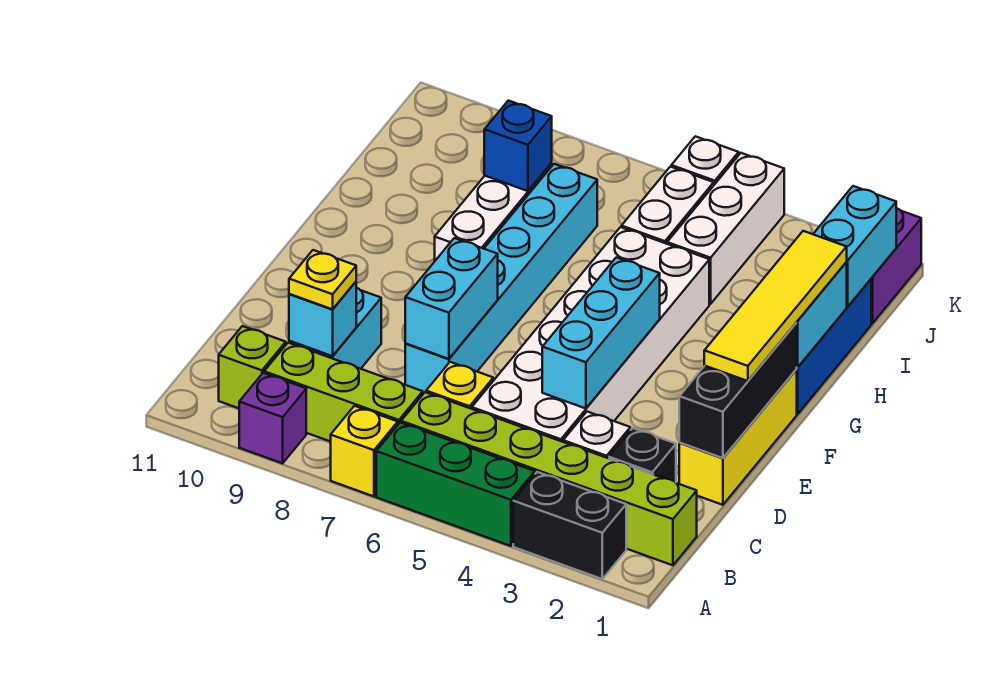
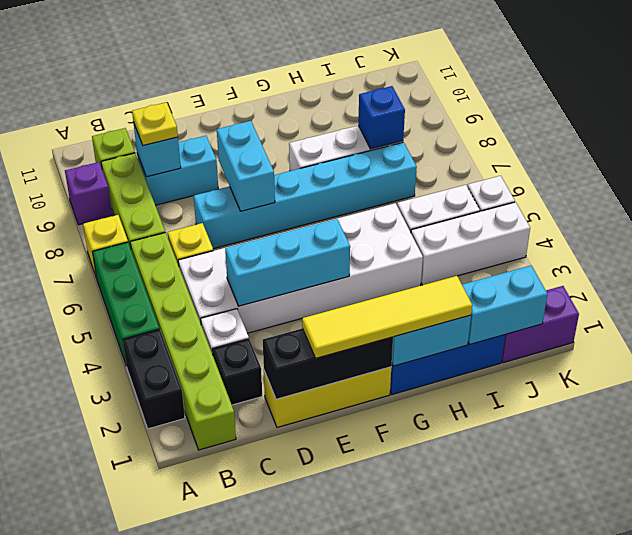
cyan brick D7:E7 level 2 -> cyan brick E7:E8 level 2

